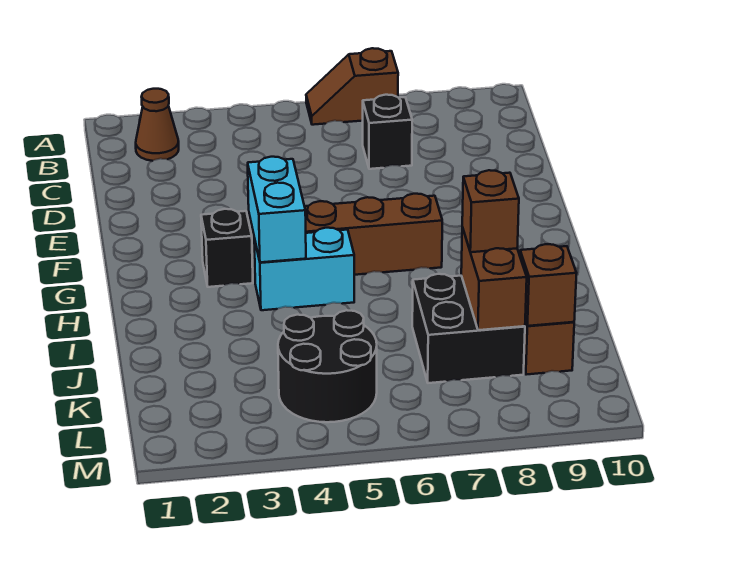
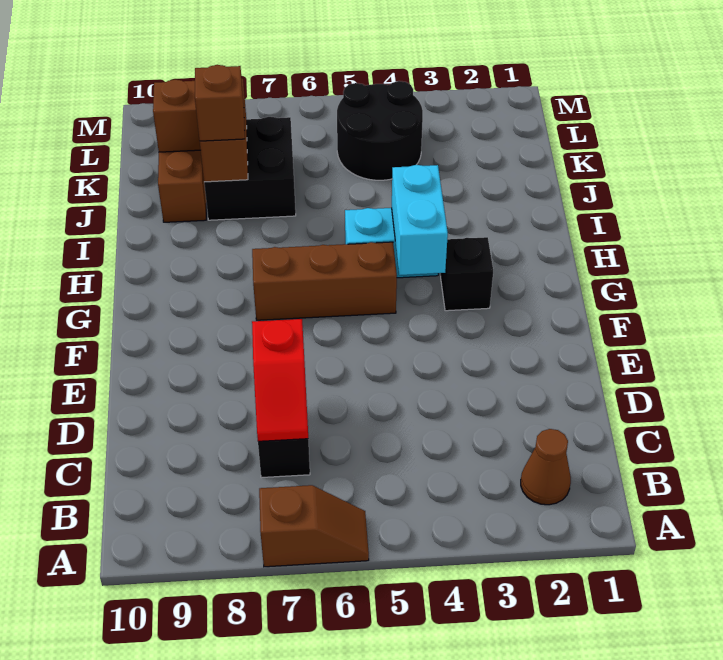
none -> red slope C7:D7 level 2 top D

